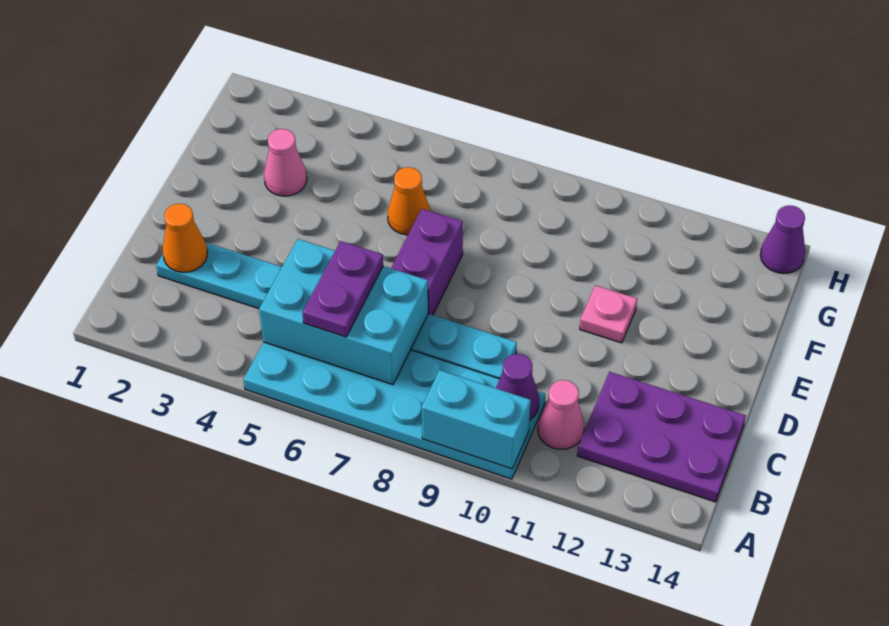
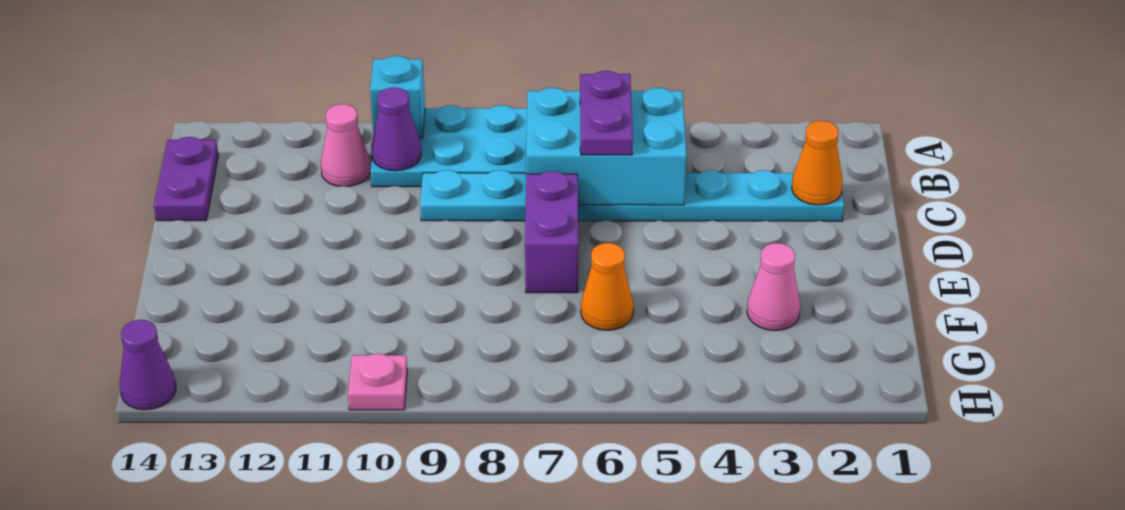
cyan brick A9:A10 level 2 -> cyan brick A10 level 2
purple plate B12:C14 level 1 -> purple plate B14:C14 level 1
pink plate E11 level 1 -> pink plate H10 level 1

